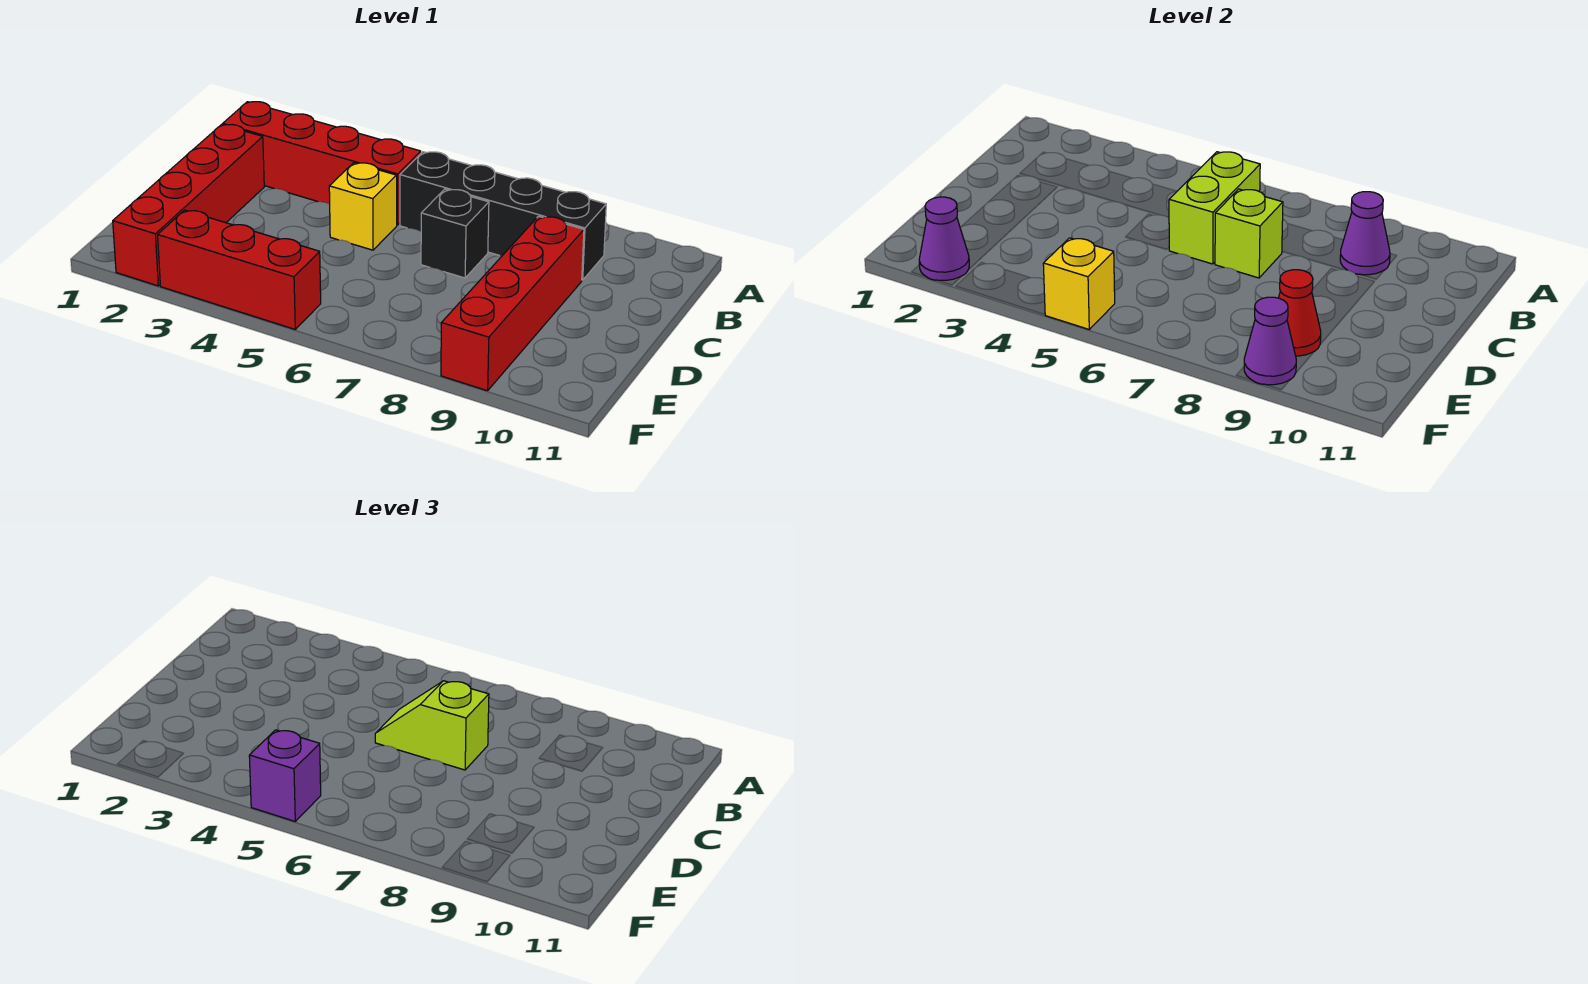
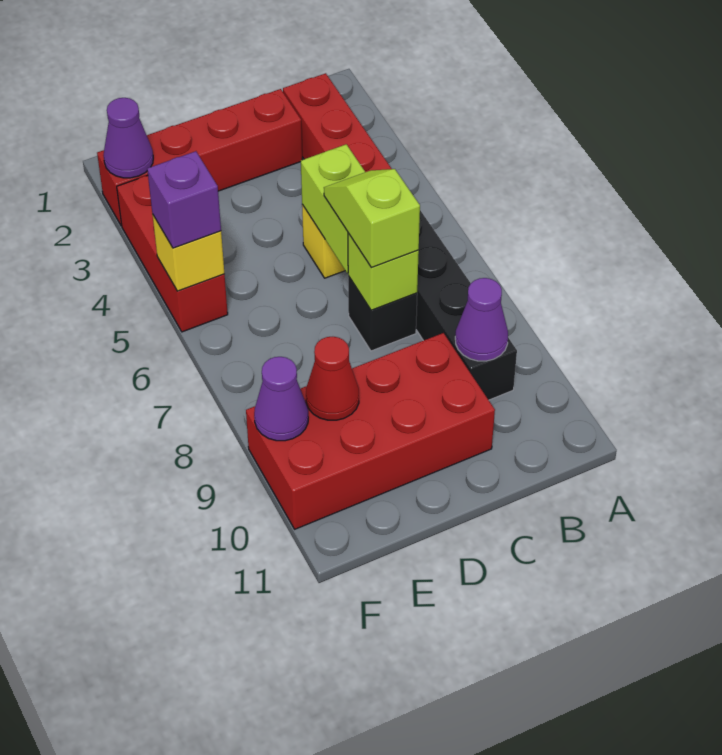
lime brick B6:C6 level 2 -> lime brick C5:C6 level 2
red brick C9:F9 level 1 -> red brick C9:F10 level 1

